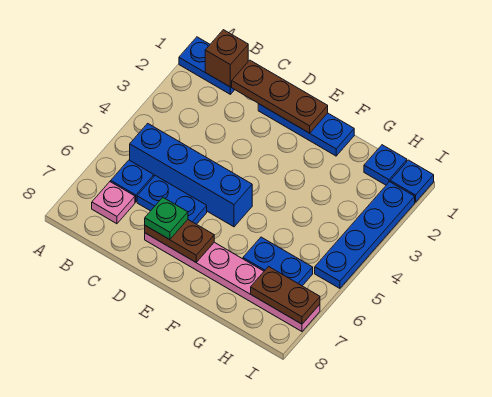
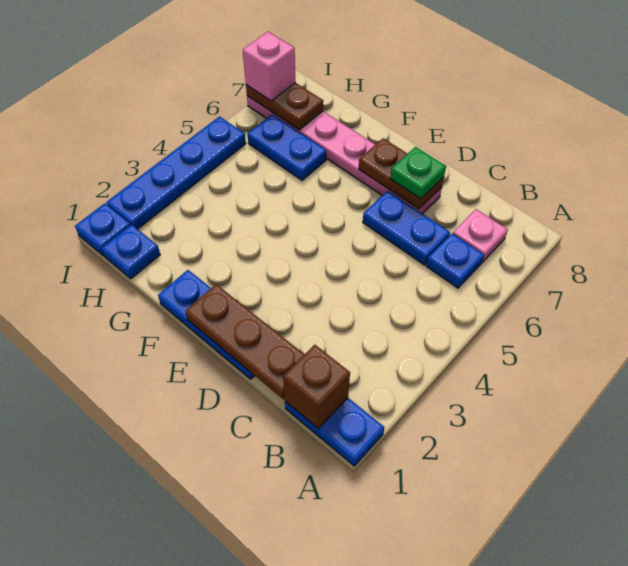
blue brick B5:E5 level 1 -> none
none -> pink brick I7 level 3

